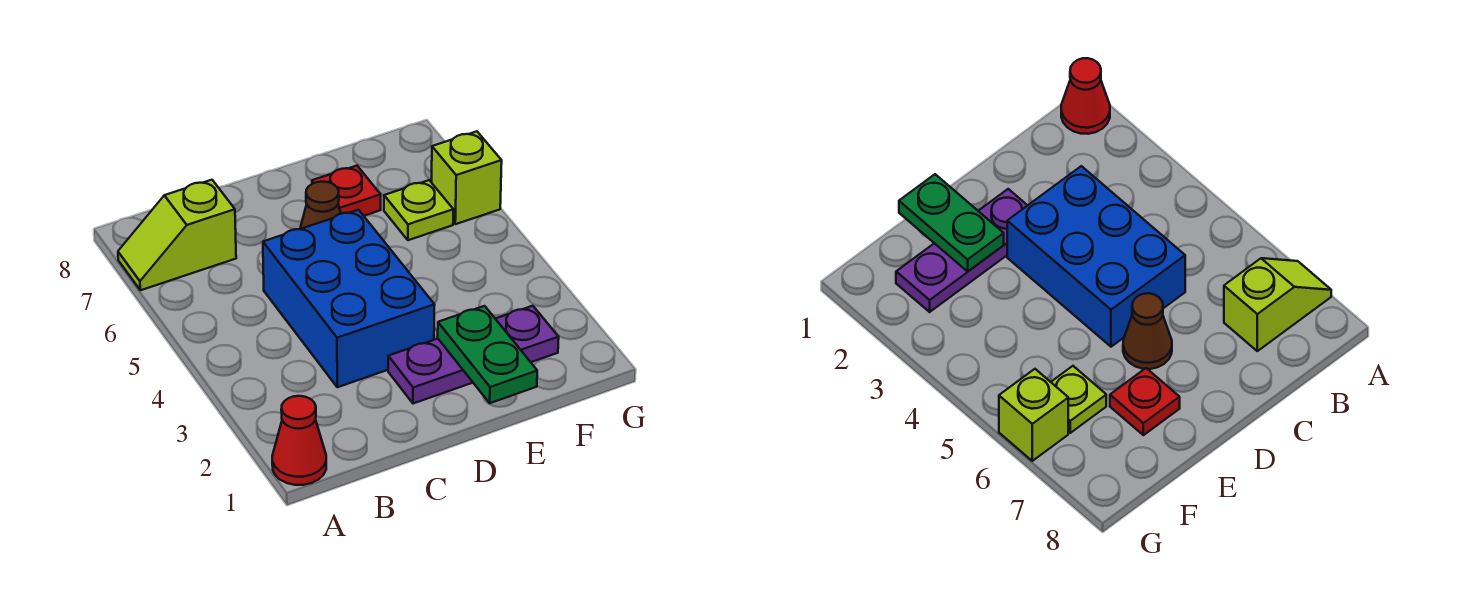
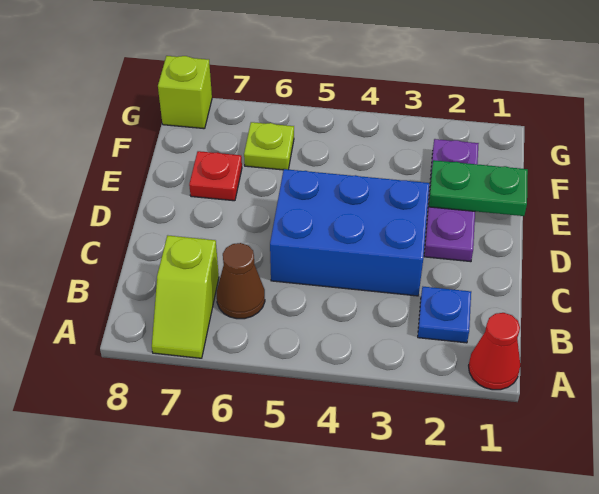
none -> blue plate B2 level 1
brown cone D6 level 1 -> brown cone B6 level 1
lime brick G6 level 1 -> lime brick G8 level 1

